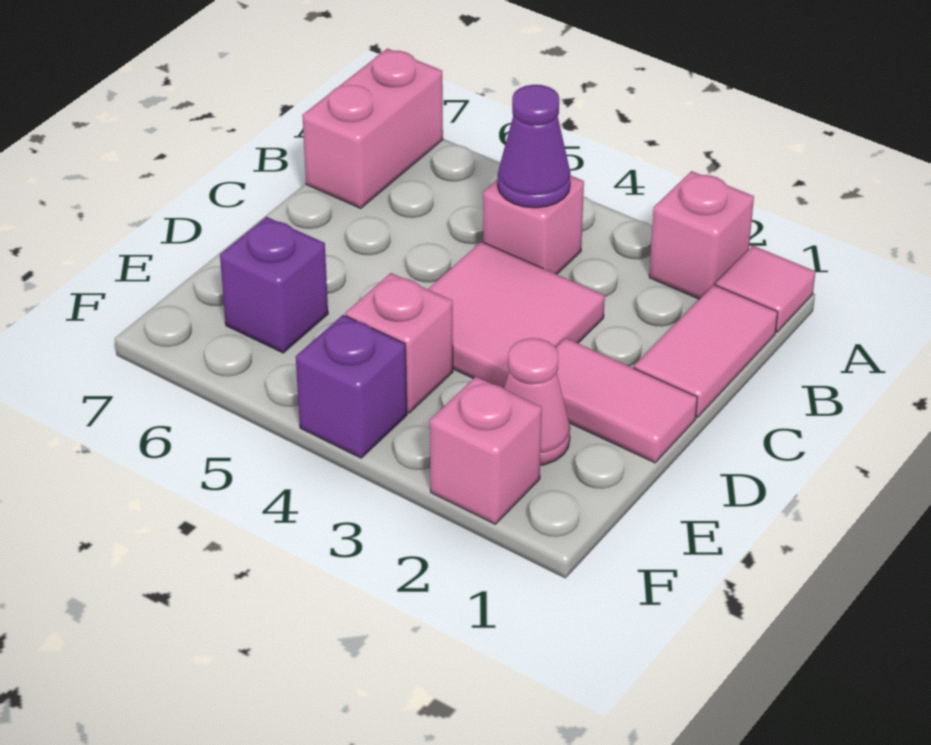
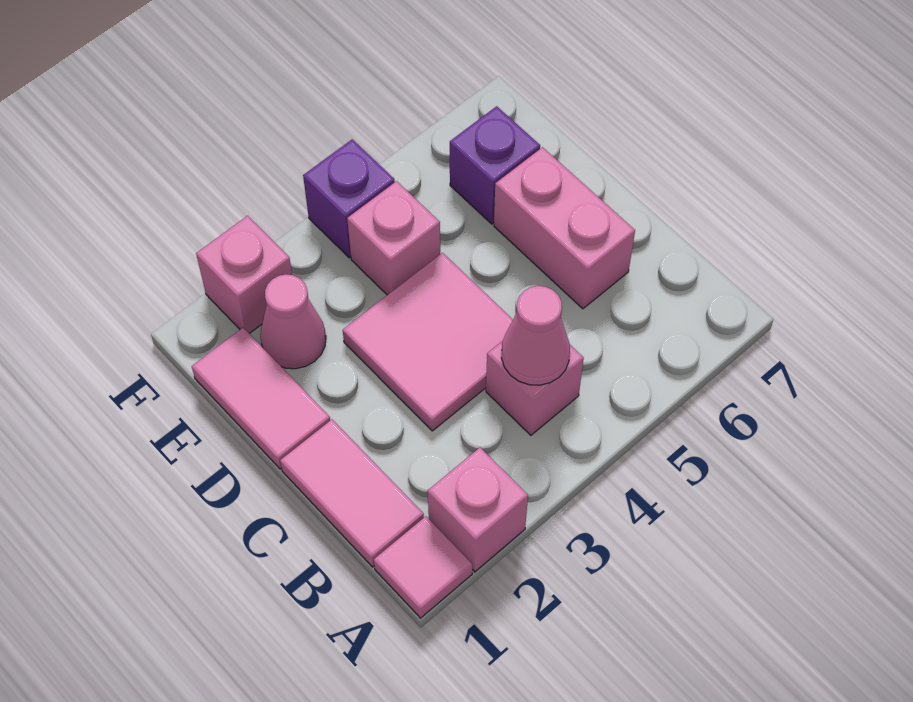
pink brick A7:B7 level 1 -> pink brick C6:D6 level 1
purple cone B4 level 2 -> pink cone B4 level 2
pink tile D1:D2 level 1 -> pink tile D1:E1 level 1

